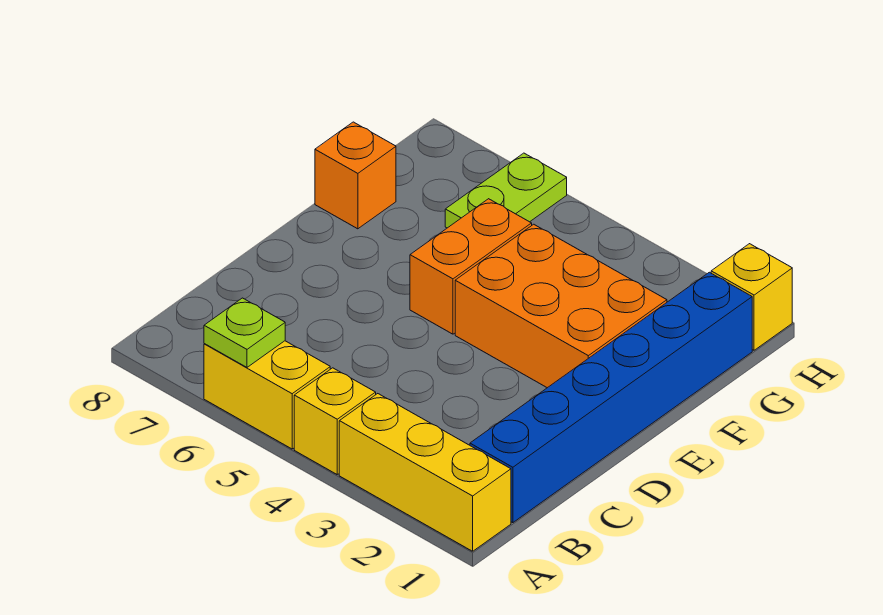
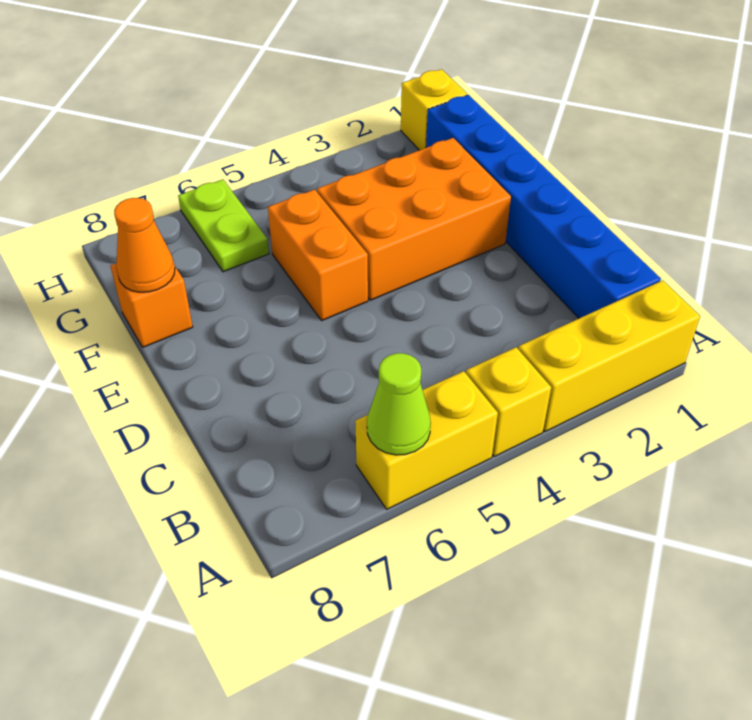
lime plate A6 level 2 -> lime cone A6 level 2
none -> orange cone F8 level 2

